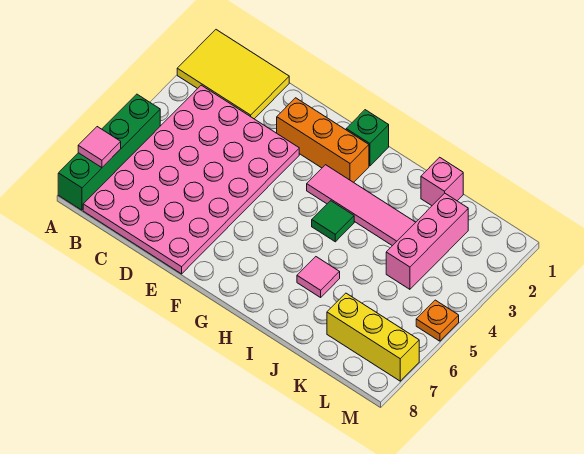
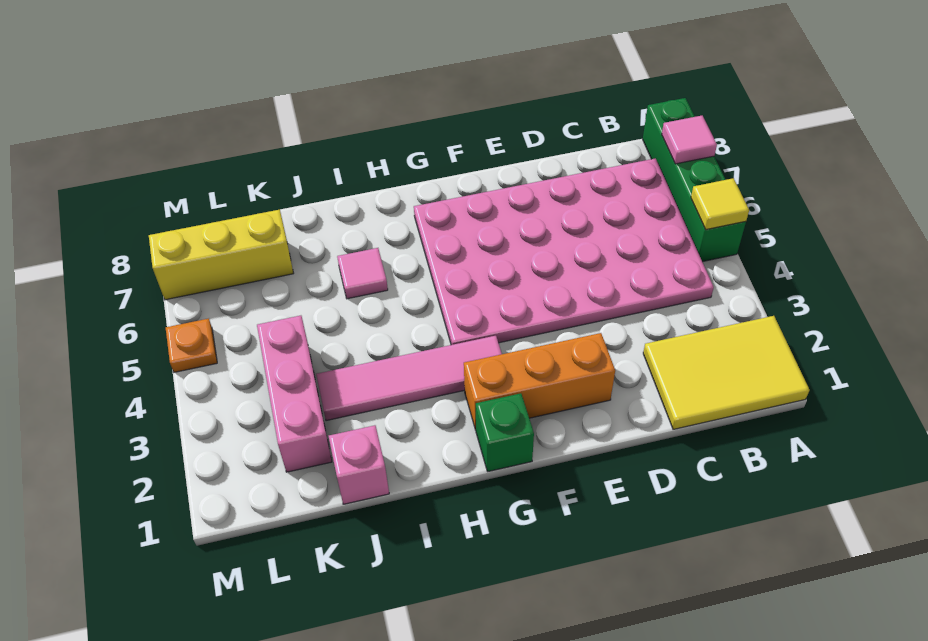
none -> yellow tile A5 level 2
pink plate B3:E8 level 1 -> pink plate B4:G7 level 1
green tile H4 level 1 -> none

